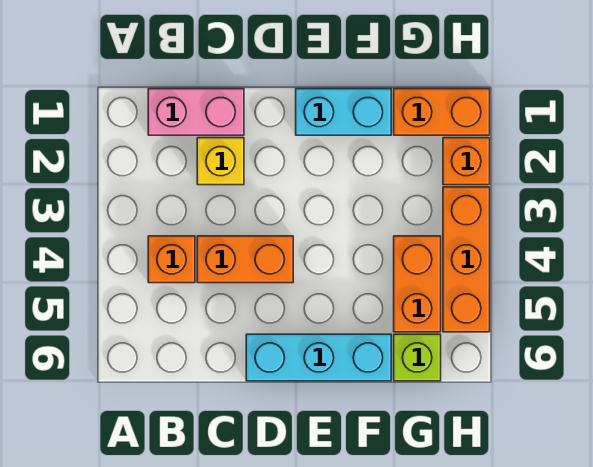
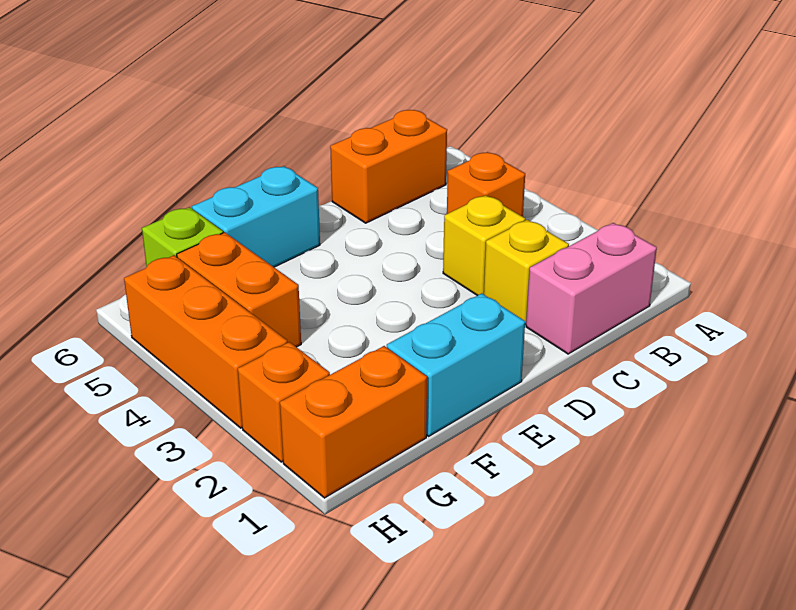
none -> yellow brick C3 level 1
orange brick C4:D4 level 1 -> orange brick B6:C6 level 1
cyan brick D6:F6 level 1 -> cyan brick E6:F6 level 1

